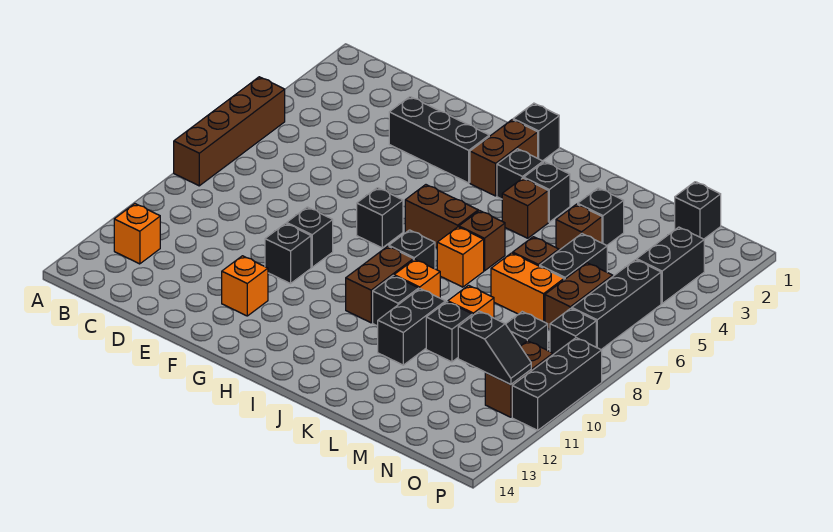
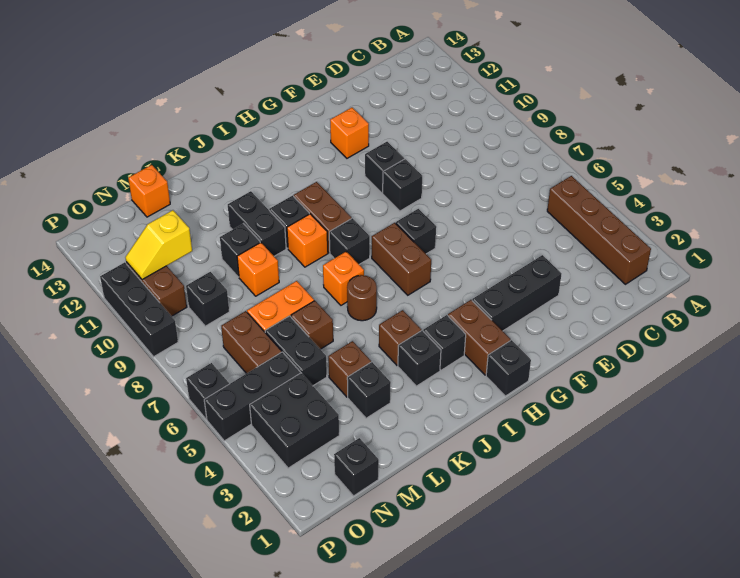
brown brick A5:A8 level 1 -> brown brick B2:B5 level 1
orange brick B12 level 1 -> orange brick M14 level 1
brown brick H6:I6 level 1 -> brown brick H6:H7 level 1
brown brick J6 level 1 -> brown round brick J6 level 1
black slope N11:O11 level 2 top N -> yellow slope N11:O11 level 2 top N
black brick O3:O4 level 1 -> black brick N3:O4 level 1
black brick O5:O7 level 1 -> black brick N5:P5 level 1
black brick O8 level 1 -> black brick P6 level 1

